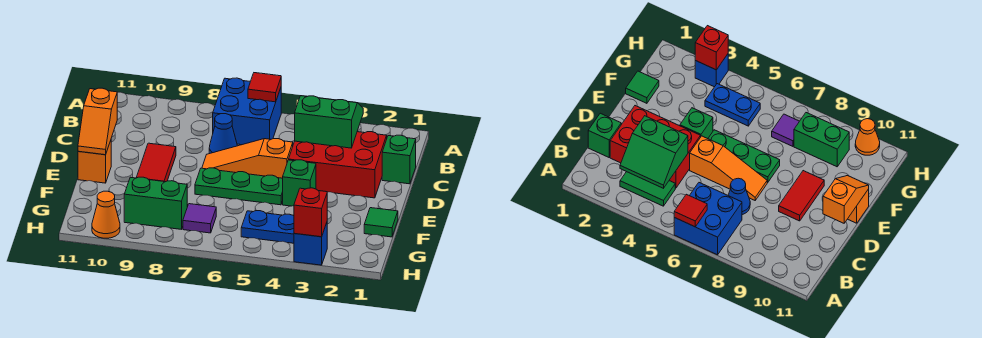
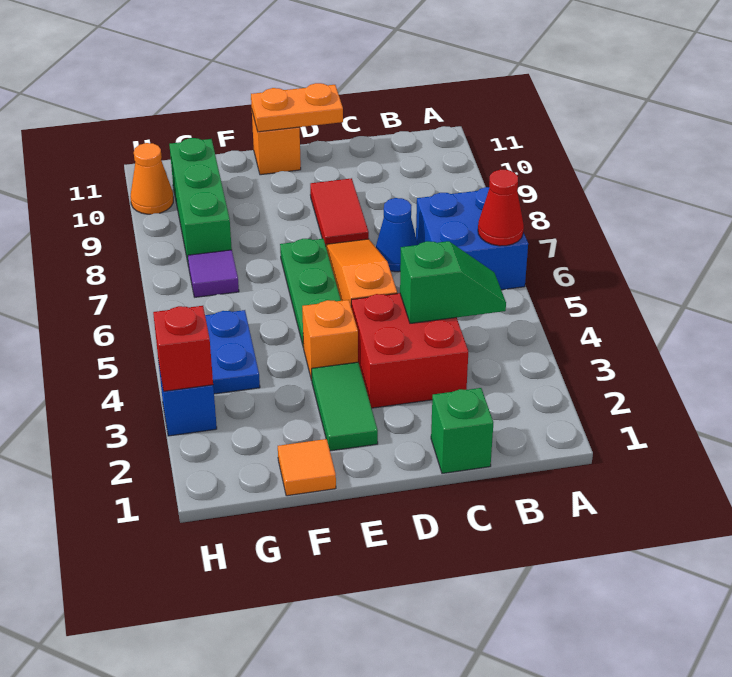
red tile A6 level 2 -> red cone A6 level 2
green tile B3:B4 level 1 -> green tile E2:E3 level 1
green slope B3:C4 level 2 top C -> green slope B4:C4 level 2 top C
red brick C2:D4 level 1 -> red brick C3:D4 level 1
red tile D9:E9 level 1 -> red tile D8:D9 level 1
orange slope D11:E11 level 2 top D -> orange plate D11:E11 level 2
green brick E4 level 1 -> orange brick E4 level 1
green tile F1 level 1 -> orange tile F1 level 1
green brick G8:G9 level 1 -> green brick G8:G10 level 1

